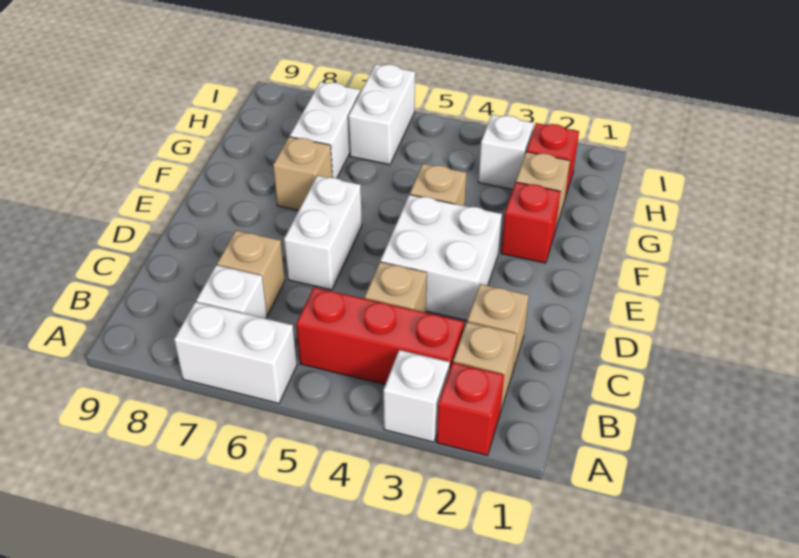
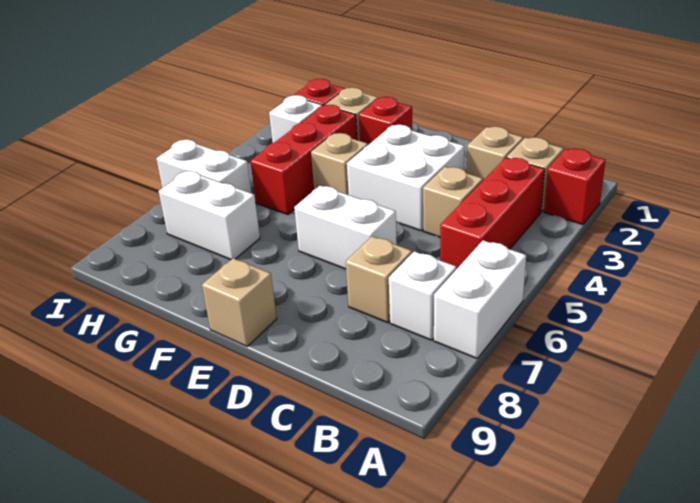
white brick A3 level 1 -> none
tan brick F7 level 1 -> tan brick E9 level 1
none -> red brick G3:G5 level 1

